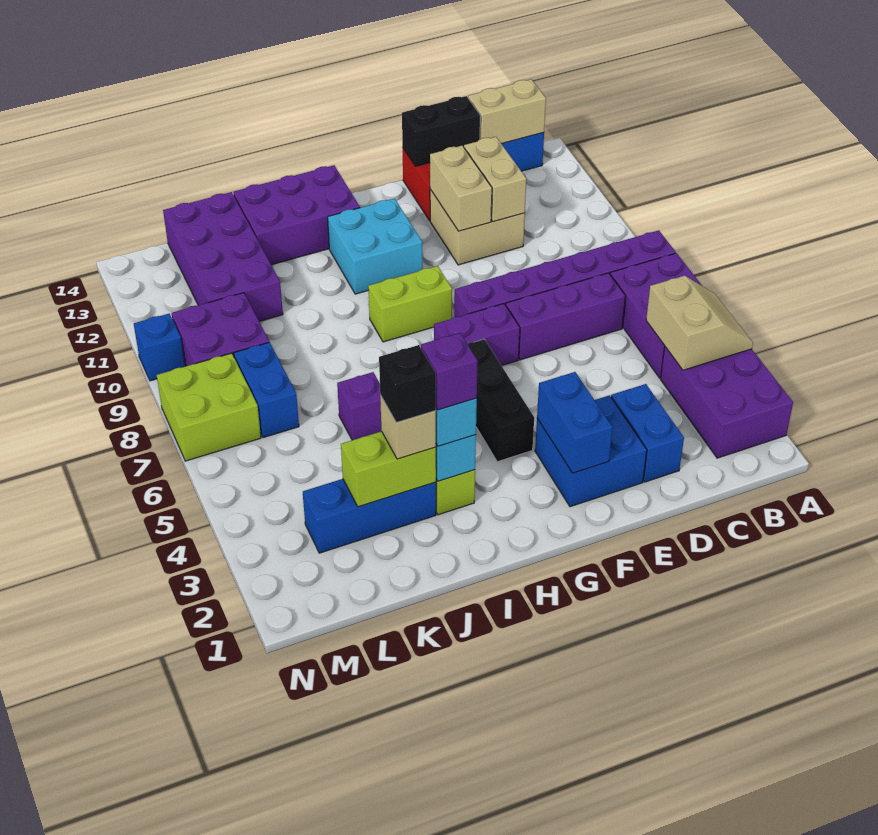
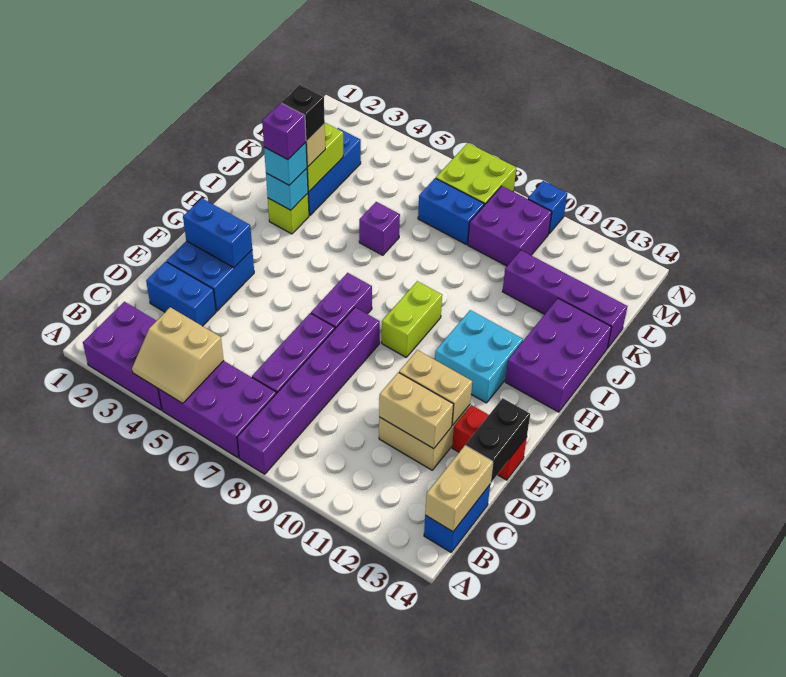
black brick G4:G6 level 1 -> none
purple brick K11:L14 level 1 -> purple brick K11:K14 level 1

